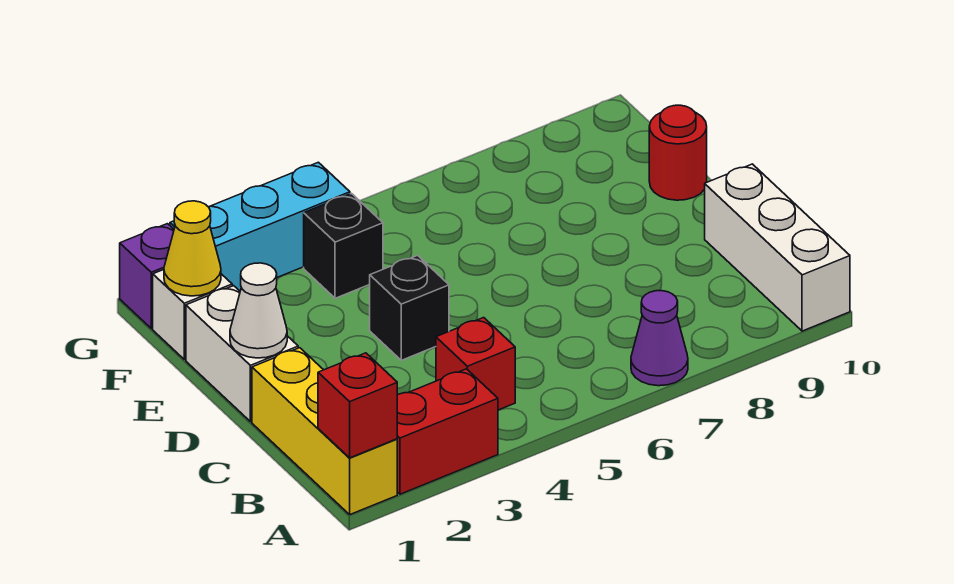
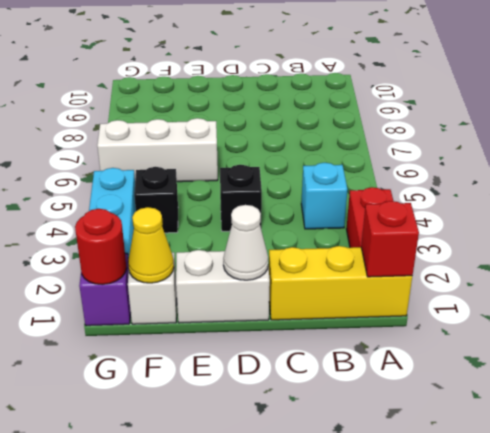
purple cone A7 level 1 -> none
white brick A10:C10 level 1 -> white brick E6:G6 level 1
red brick B4 level 1 -> cyan brick B4 level 1
red round brick E10 level 1 -> red round brick G1 level 2

